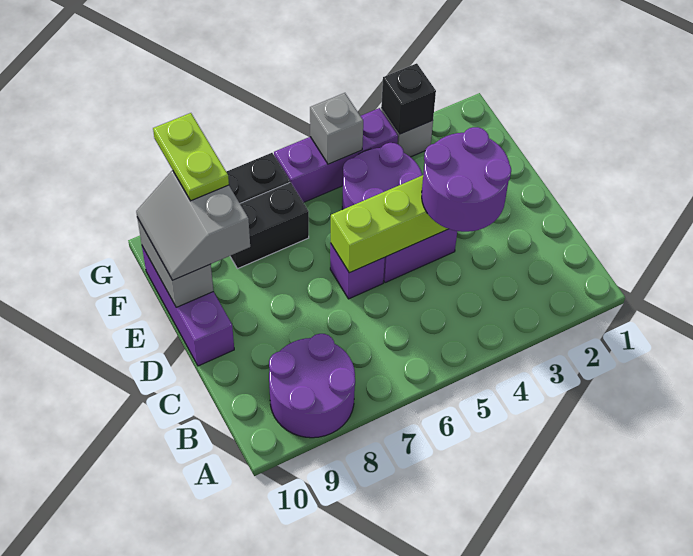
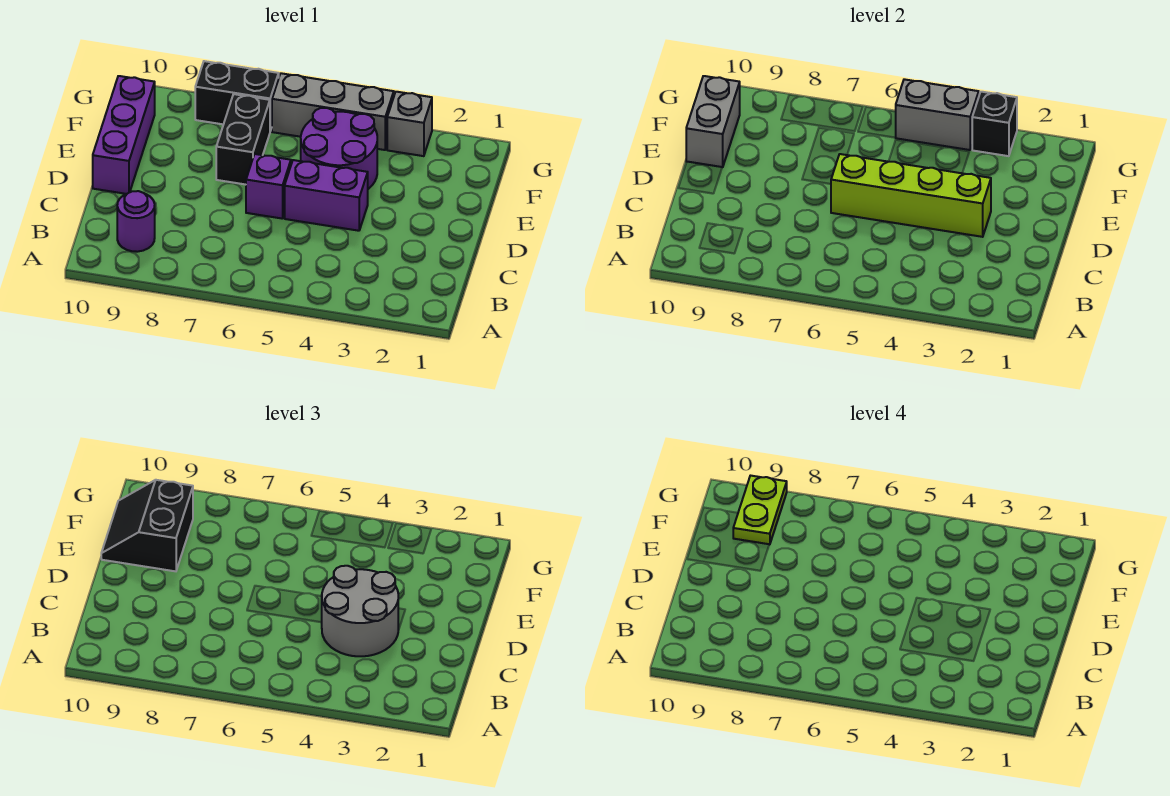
purple round brick A8:B9 level 1 -> purple round brick B9 level 1
purple round brick C3:D4 level 3 -> grey round brick C3:D4 level 3
grey slope E9:F10 level 3 top 9 -> black slope E9:F10 level 3 top 9
black brick F7:F8 level 1 -> black brick E7:F7 level 1
purple brick G4:G6 level 1 -> grey brick G4:G6 level 1
grey brick G5 level 2 -> grey brick G4:G5 level 2

